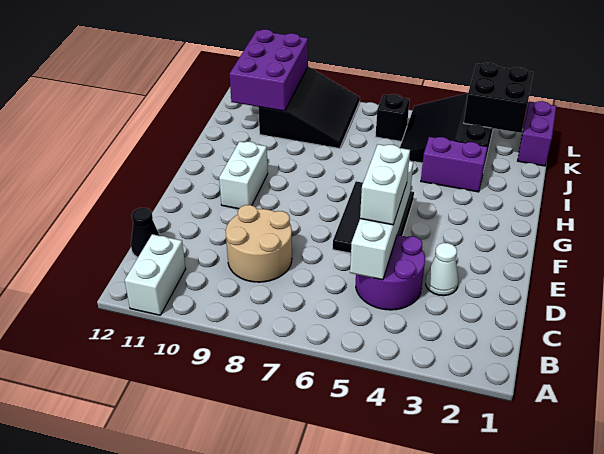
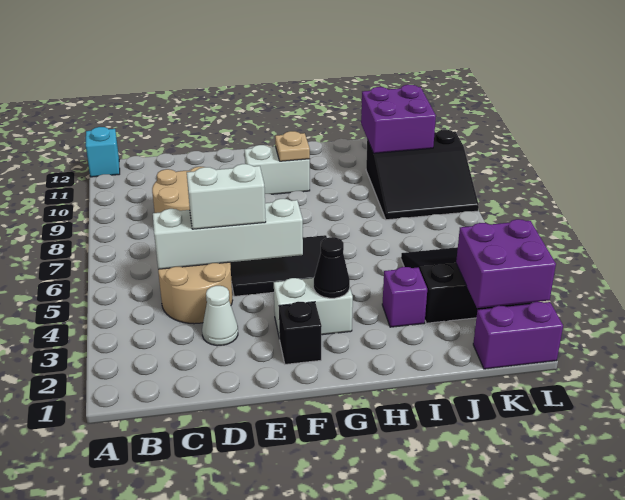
white brick A11:B11 level 1 -> white brick F3:G3 level 1
none -> cyan brick A12 level 1
purple round brick C4:D5 level 1 -> tan round brick C4:D5 level 1
black cone C12 level 1 -> black cone G3 level 2
none -> tan plate G10 level 2
purple brick I3:I4 level 1 -> purple brick I3 level 1
purple brick J10:L11 level 2 -> purple brick J10:K11 level 2
black brick K2:L3 level 2 -> purple brick K2:L3 level 2
black brick K6 level 1 -> black brick F2 level 1

